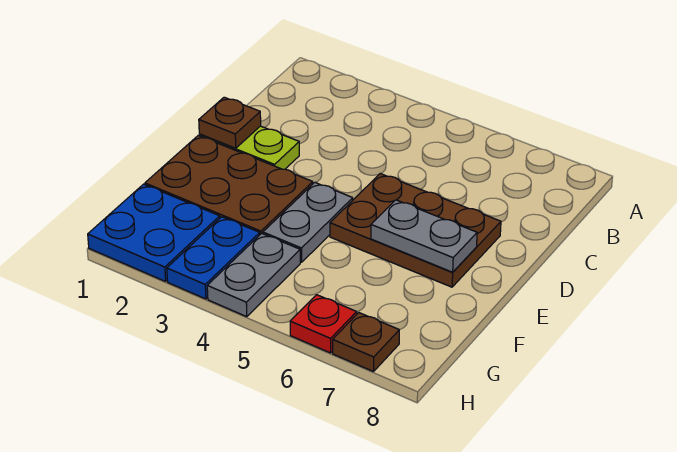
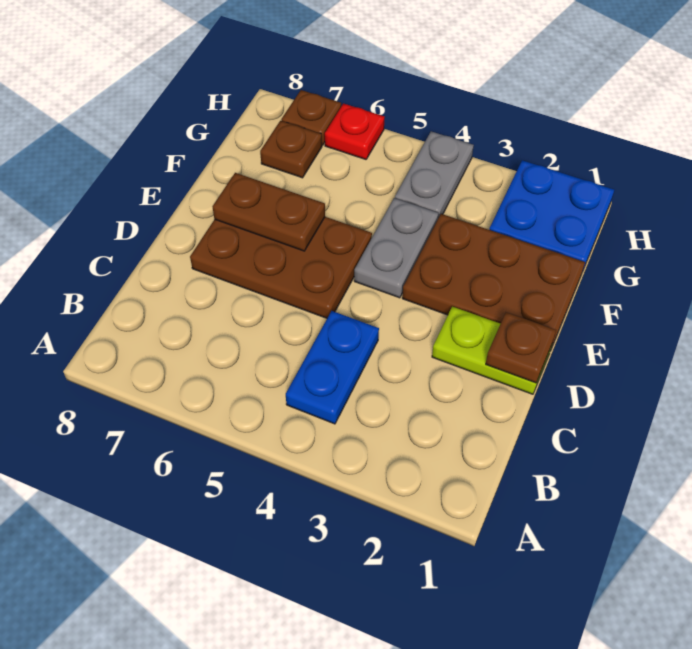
grey plate E6:E7 level 2 -> brown plate E6:E7 level 2
blue plate G3:H3 level 1 -> blue plate B4:C4 level 1
none -> brown plate G7 level 1

